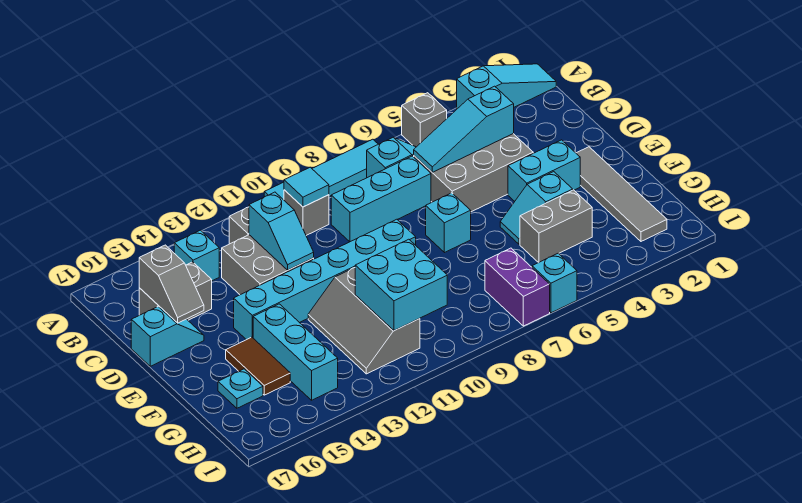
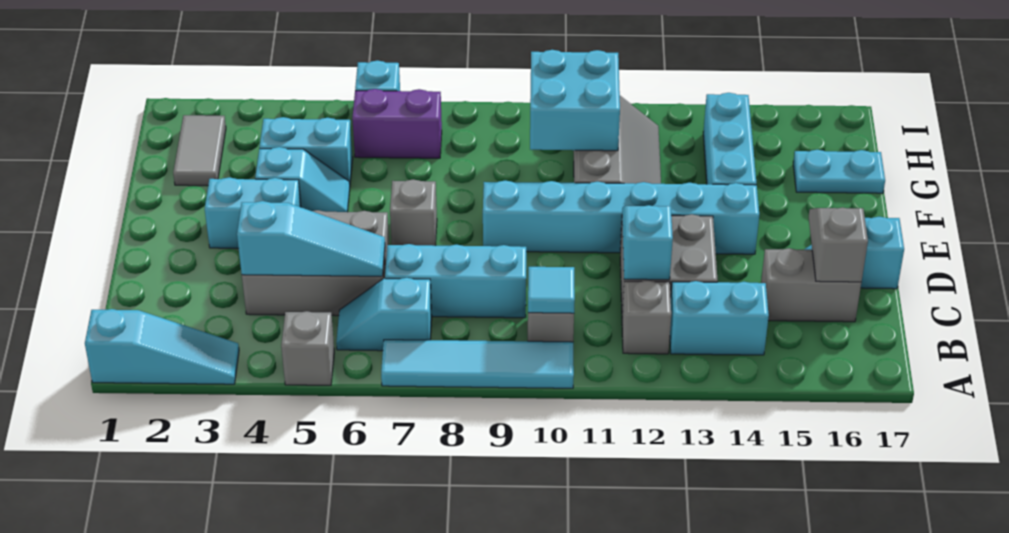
cyan slope A1:A3 level 1 top 3 -> cyan slope A1:A3 level 1 top 1
cyan brick B14 level 1 -> cyan brick B13:B14 level 1
grey tile E2:H2 level 1 -> grey tile G2:H2 level 1
cyan brick E7 level 1 -> grey brick E7 level 1
brown tile F15:G15 level 1 -> none
grey brick G4:G5 level 1 -> cyan brick G4:G5 level 1
cyan plate G16 level 1 -> cyan plate G16:G17 level 1
purple brick H7:I7 level 1 -> purple brick H6:H7 level 1

